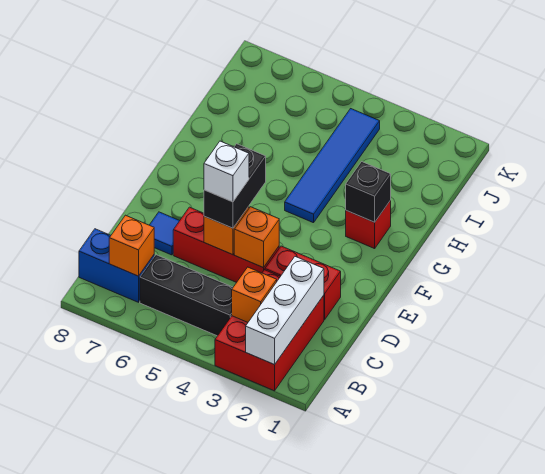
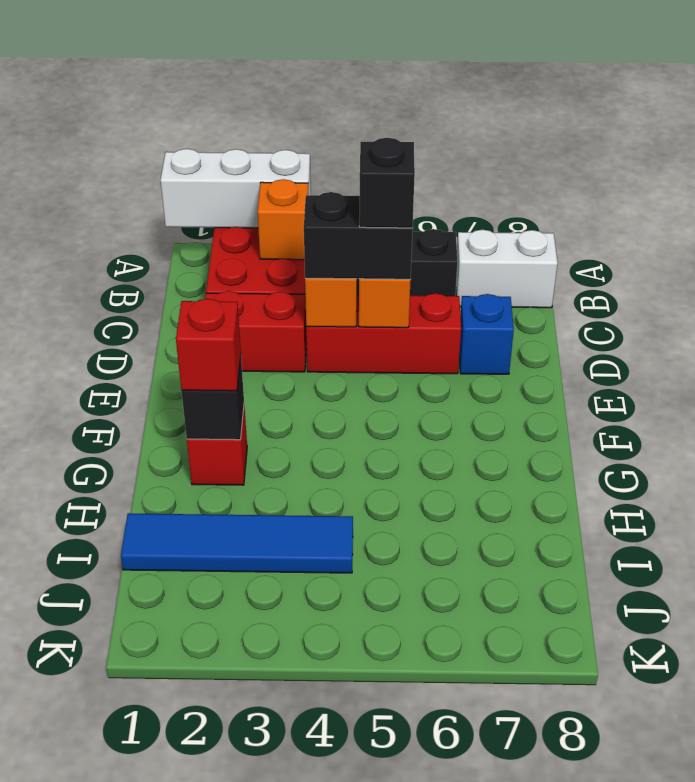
white brick A2:C2 level 2 -> white brick A1:A3 level 2
blue brick B7:B8 level 1 -> white brick B7:B8 level 1
orange brick B7 level 2 -> none
black brick D5:E5 level 3 -> black brick D4:D5 level 3
white brick D5 level 4 -> black brick D5 level 4
blue tile D7 level 1 -> blue brick D7 level 1
none -> red brick G2 level 3
blue tile G4:J4 level 1 -> blue tile I1:I4 level 1

